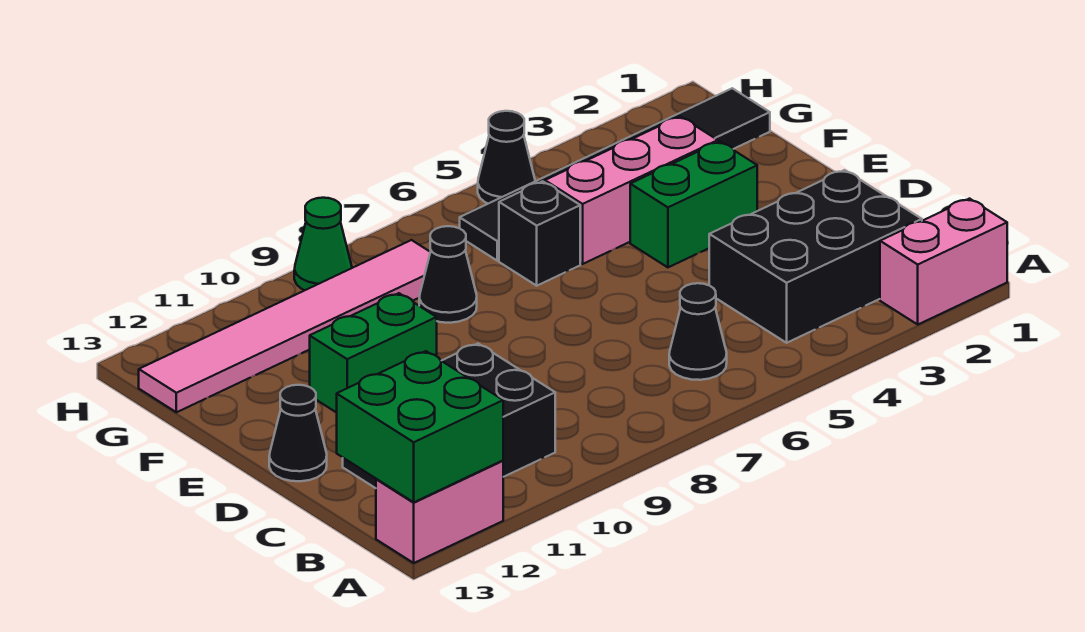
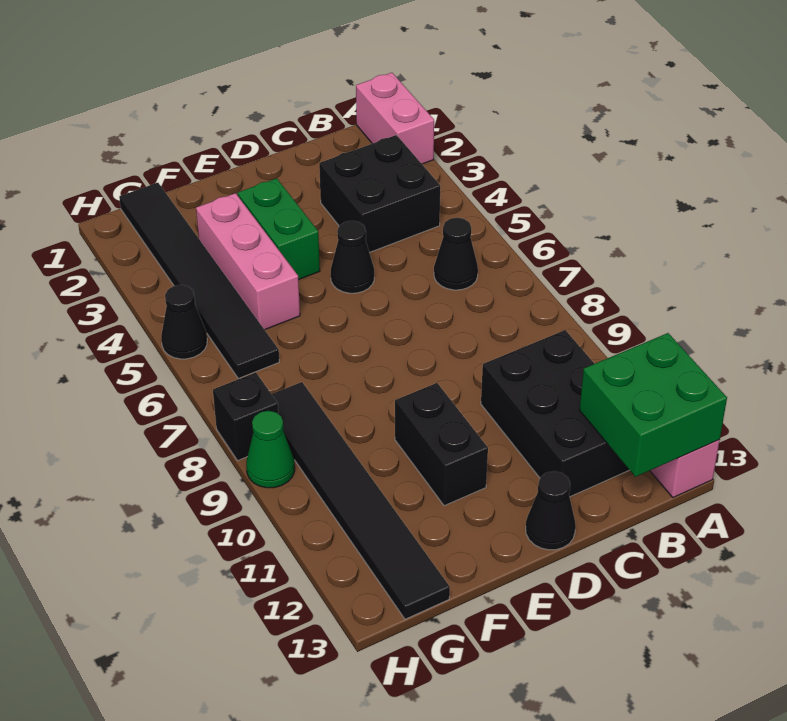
black brick B2:C4 level 1 -> black brick B3:C4 level 1
green brick E10:E11 level 1 -> black brick E10:E11 level 1
black brick F6 level 1 -> black brick H8 level 1
black cone F8 level 1 -> black cone D5 level 1
pink tile G8:G13 level 1 -> black tile G8:G13 level 1

